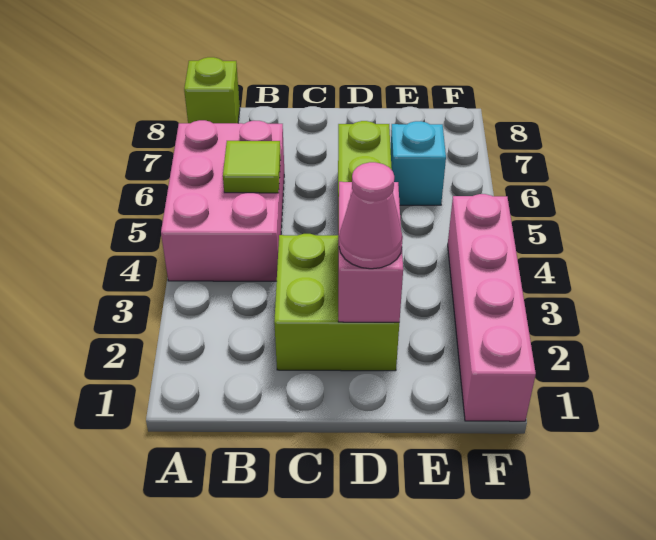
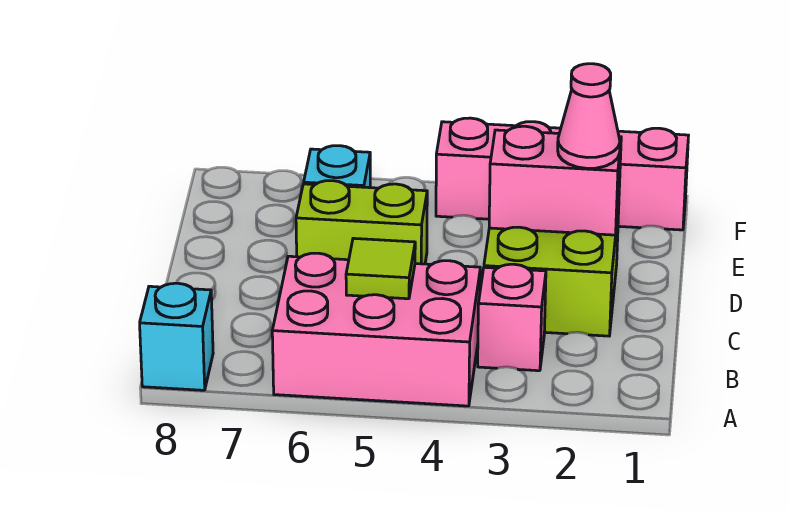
lime brick A8 level 1 -> cyan brick A8 level 1
none -> pink brick B3 level 1

